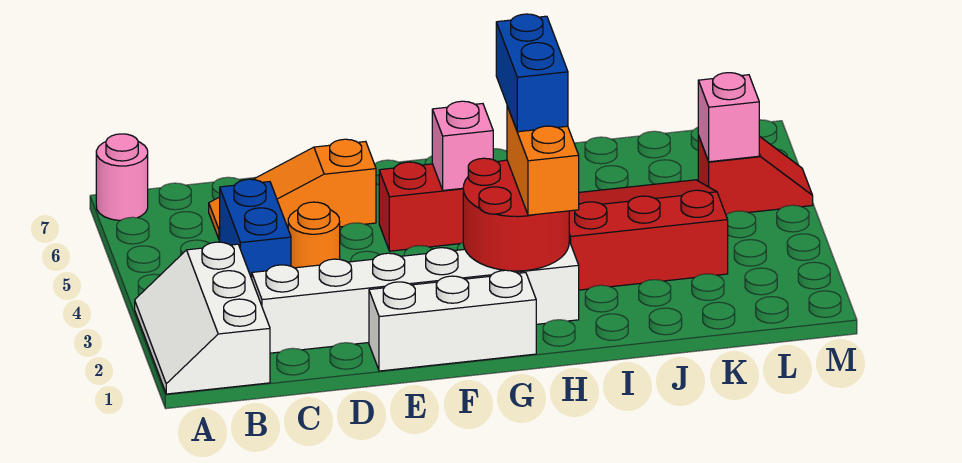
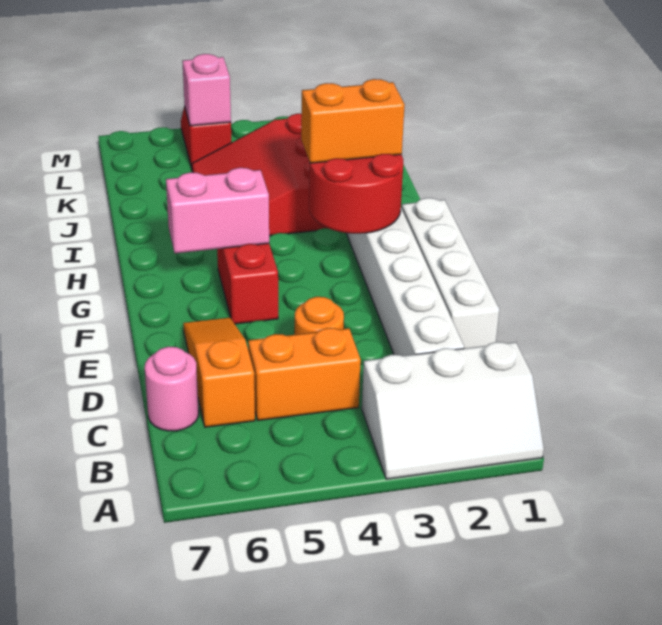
pink round brick A7 level 1 -> pink round brick C7 level 1
blue brick C4:C5 level 1 -> orange brick C4:C5 level 1
orange slope C6:E6 level 1 top E -> orange slope C6:E6 level 1 top C
white brick E1:G1 level 1 -> white brick D1:G1 level 1
pink brick G5 level 2 -> pink brick G5:G6 level 2
blue brick H3:H4 level 4 -> none

